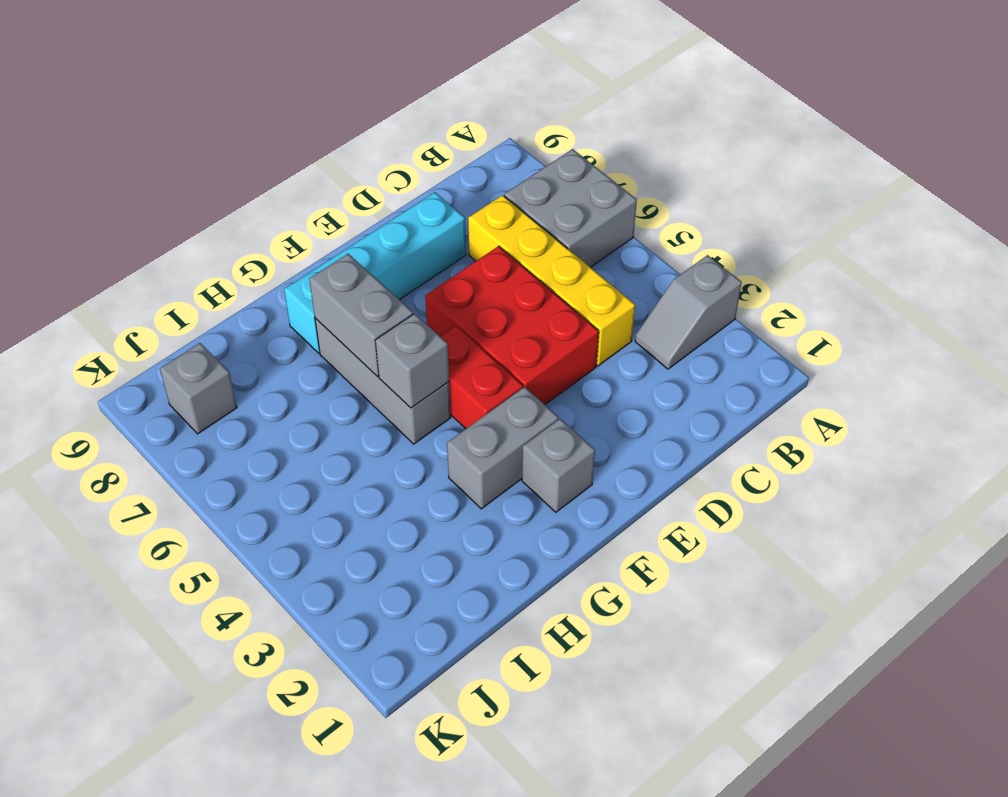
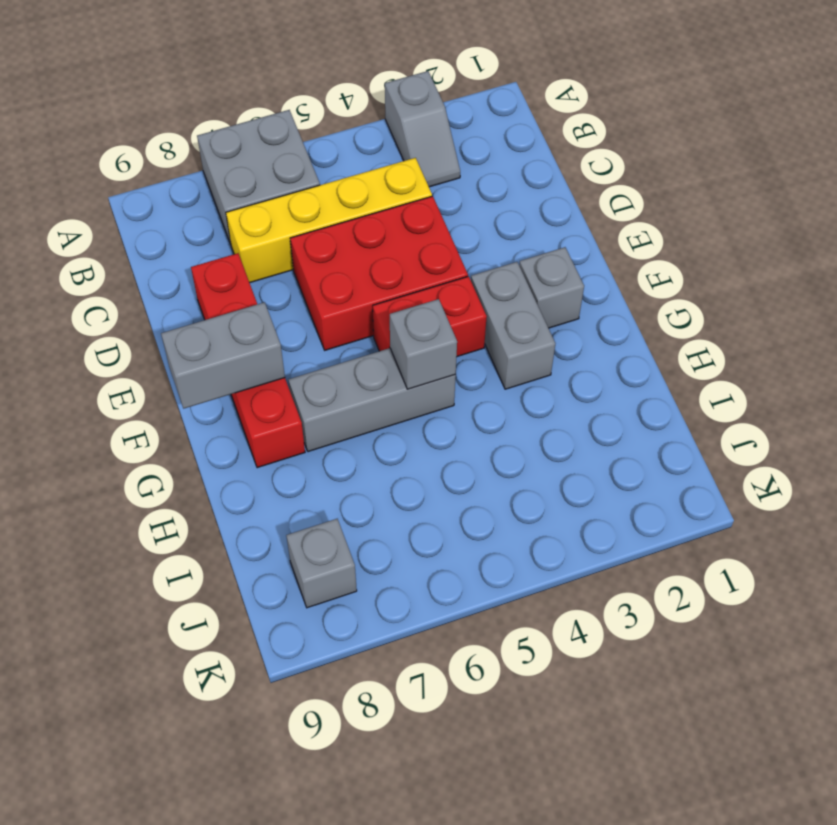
cyan brick D8:G8 level 1 -> red brick D8:G8 level 1
grey brick G6:G7 level 2 -> grey brick F8:F9 level 2

